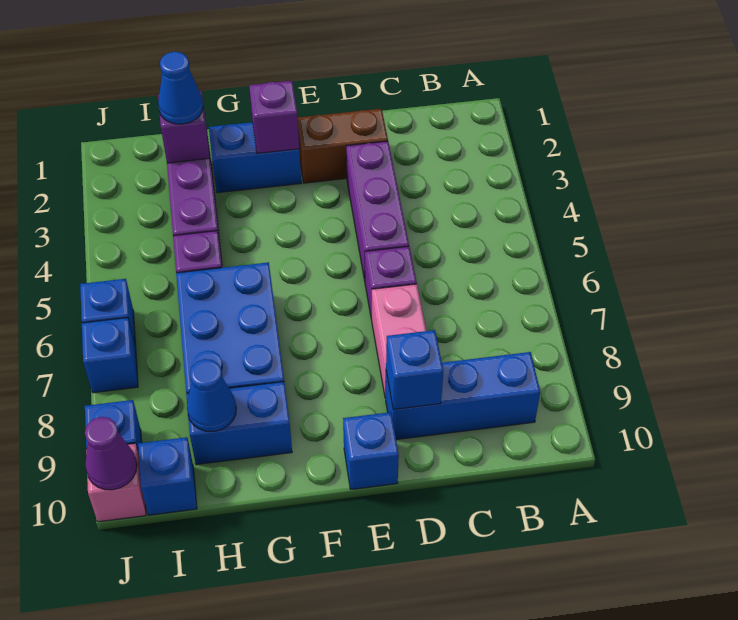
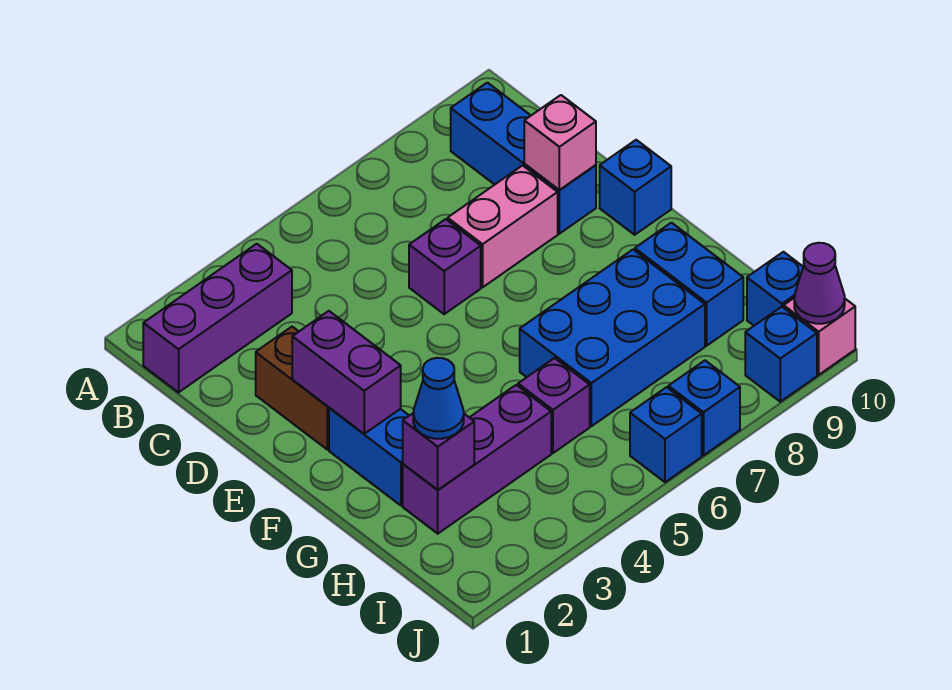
purple brick D3:D5 level 1 -> purple brick B1:B3 level 1
blue brick D9 level 2 -> pink brick D9 level 2
purple brick F2 level 2 -> purple brick E2:F2 level 2
blue cone H9 level 2 -> none

